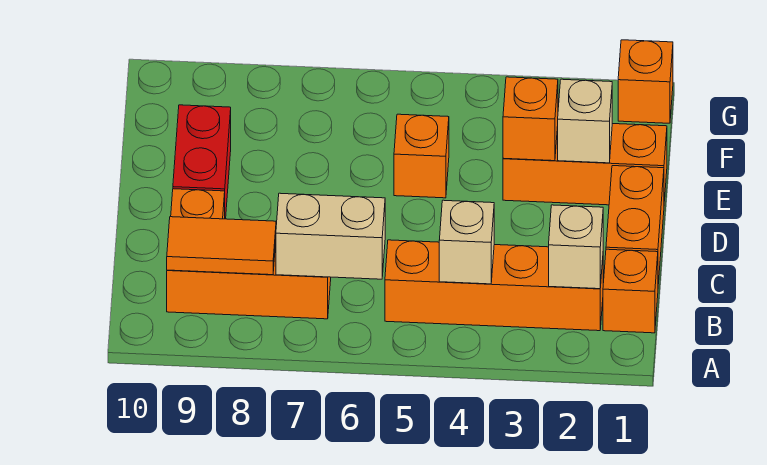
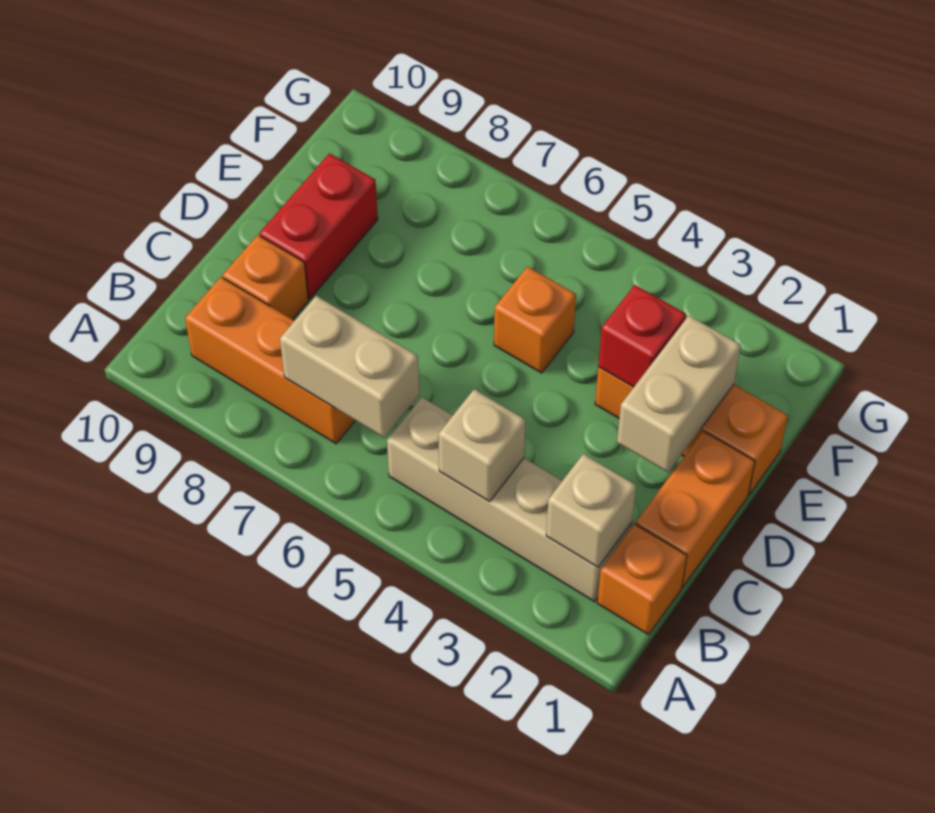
orange brick B2:B5 level 1 -> tan brick B2:B5 level 1
orange tile B8:B9 level 2 -> none
tan brick E2 level 2 -> tan brick D2:E2 level 2
orange brick E3 level 2 -> red brick E3 level 2
orange brick G1 level 1 -> none

